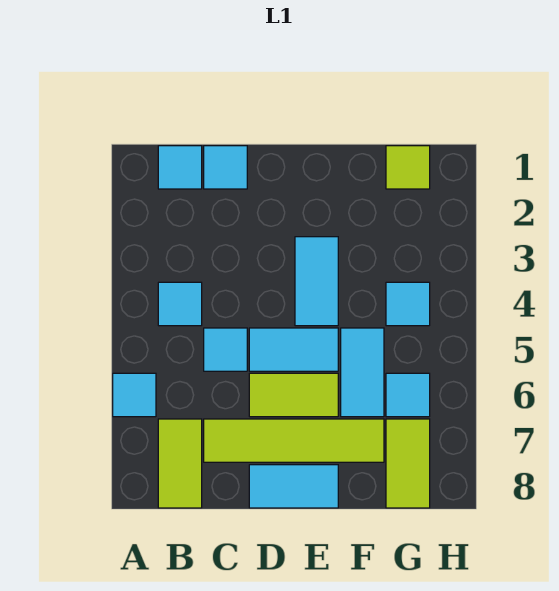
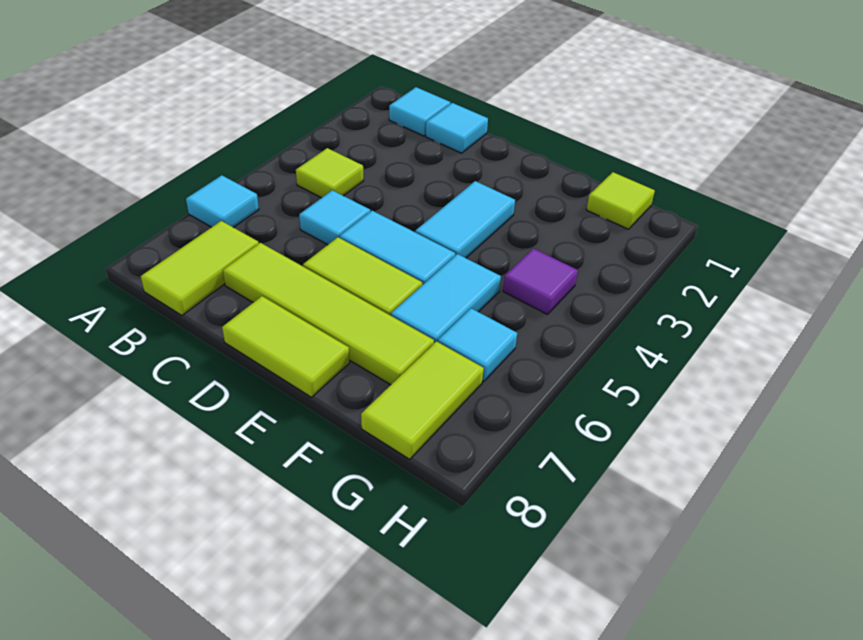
cyan tile B4 level 1 -> lime tile B4 level 1
cyan tile D8:E8 level 1 -> lime tile D8:E8 level 1
cyan tile G4 level 1 -> purple tile G4 level 1

